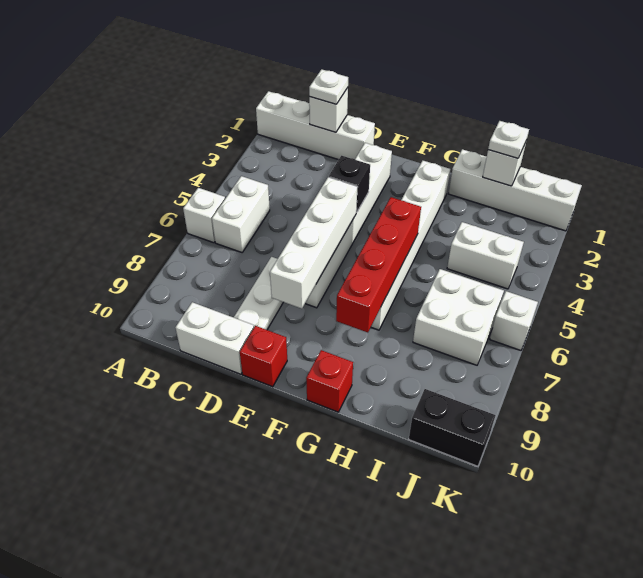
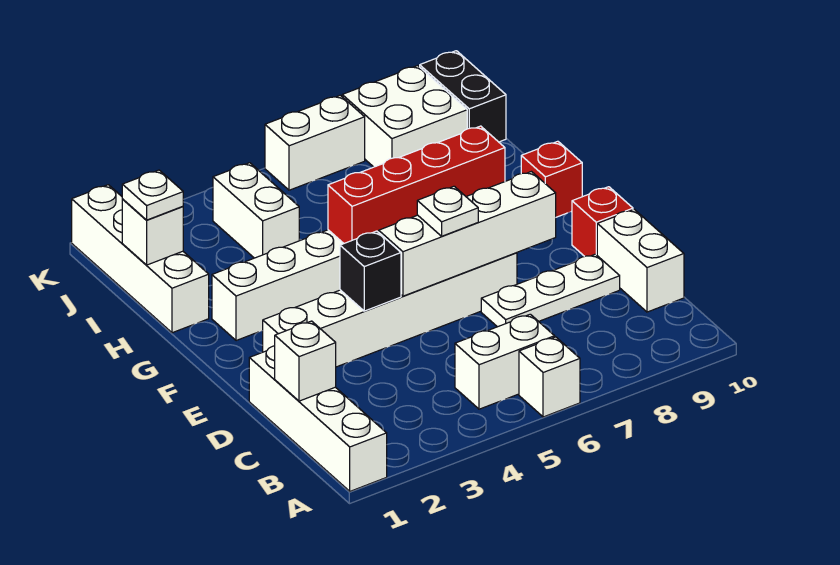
white plate C1 level 3 -> white plate E6 level 3
white brick I6:J7 level 1 -> white brick J8:K9 level 1
white brick K6 level 1 -> white brick K6:K7 level 1

